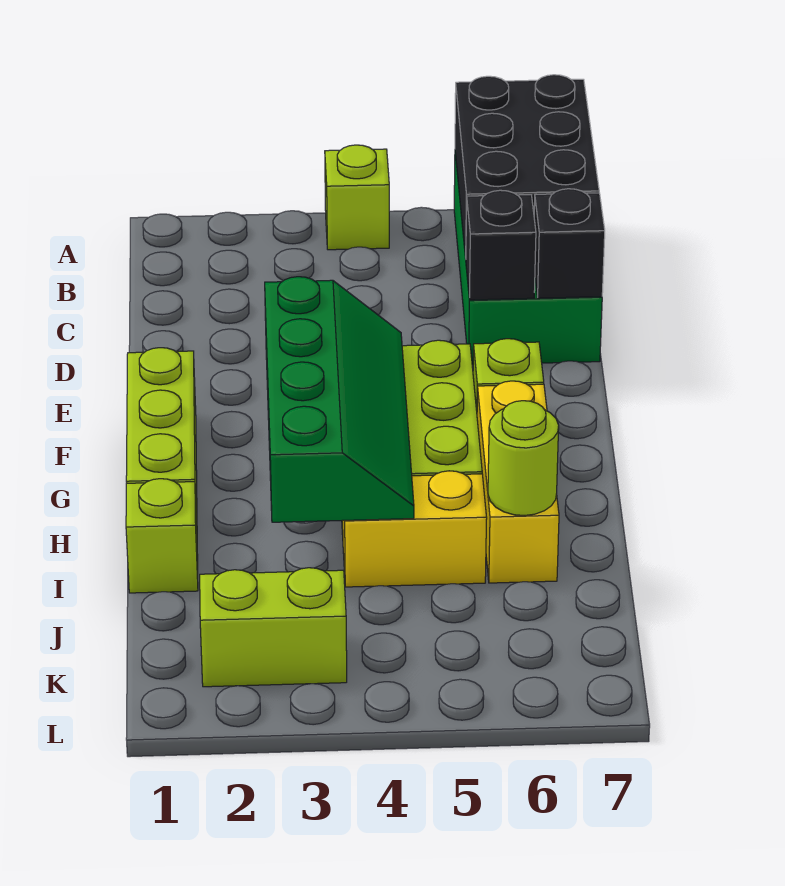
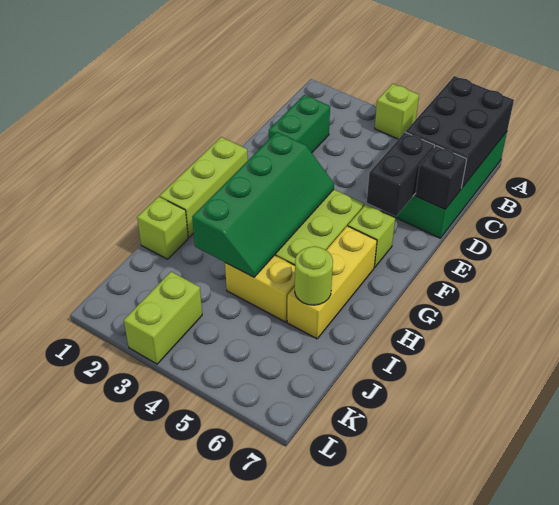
none -> green brick C2:D2 level 1
black brick D6 level 2 -> black brick D6:E6 level 2
lime brick K2:K3 level 1 -> lime brick K3:L3 level 1

